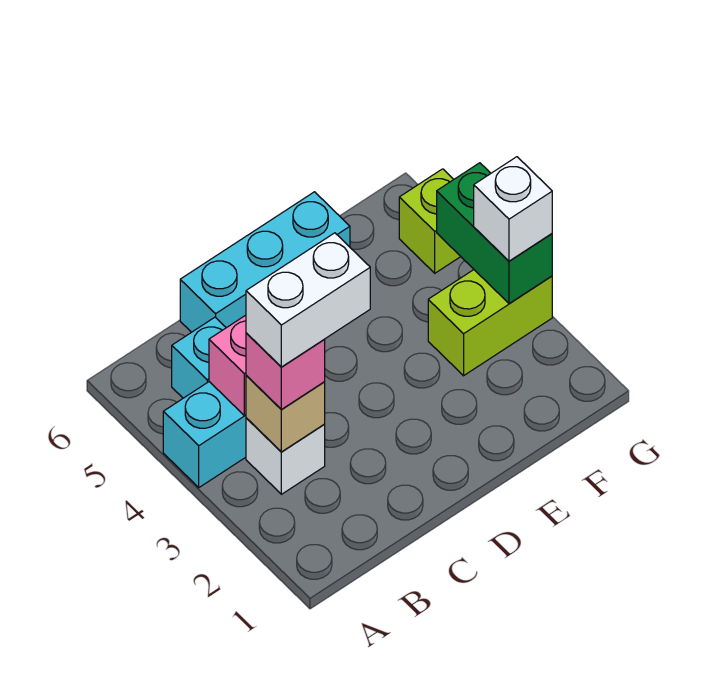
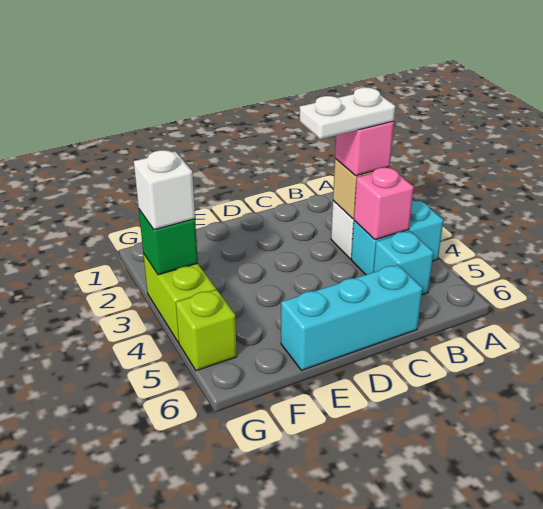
white brick B3:C3 level 4 -> white plate B3:C3 level 4
lime brick F3:G3 level 1 -> lime brick G3:G4 level 1
green brick G3:G4 level 2 -> green brick G3 level 2

